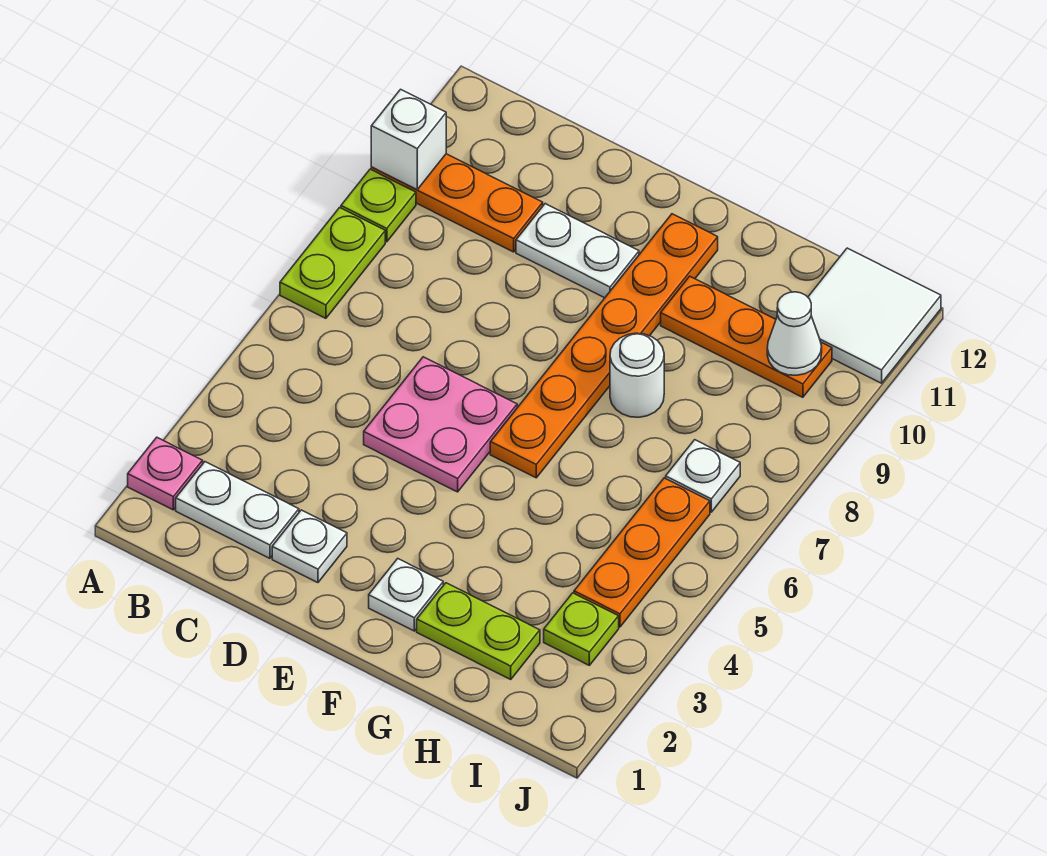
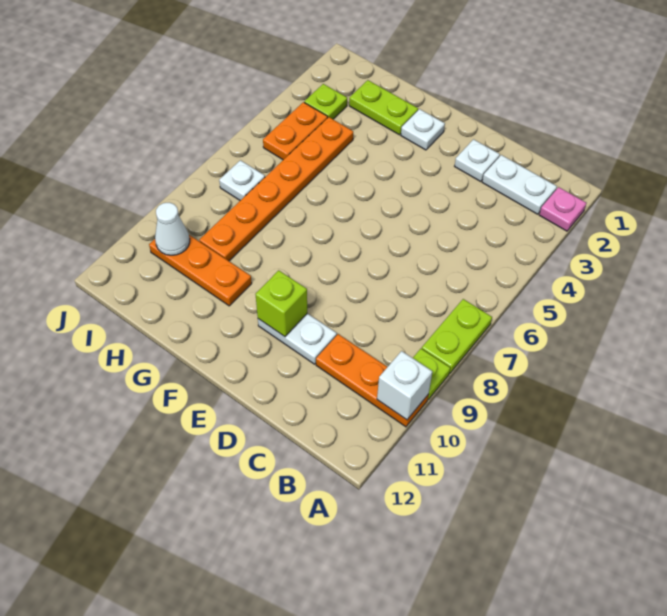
pink plate D5:E6 level 1 -> none
none -> lime brick E10 level 2
orange plate F6:F11 level 1 -> orange plate H4:H9 level 1
white round brick G8 level 1 -> none
orange plate I4:I6 level 1 -> orange plate I4:I5 level 1
white tile I11:J12 level 1 -> none

